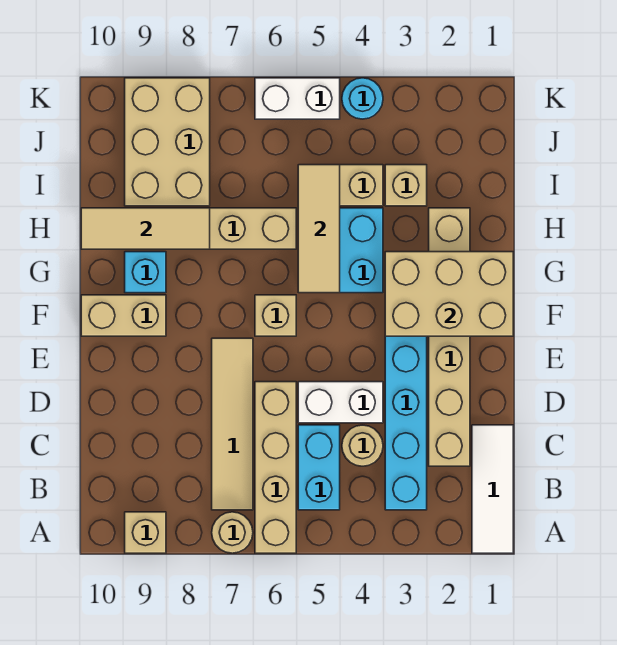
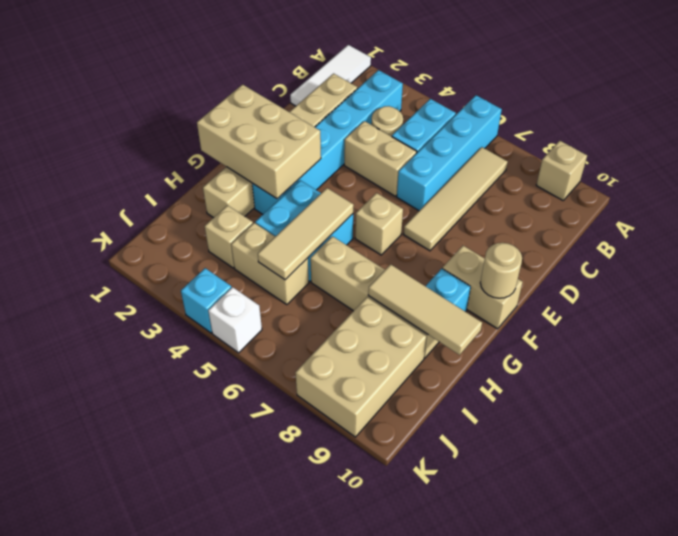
tan brick A6:D6 level 1 -> cyan brick A6:D6 level 1
tan round brick A7 level 1 -> tan round brick F10 level 2
white brick D4:D5 level 1 -> tan brick D4:D5 level 1
cyan round brick K4 level 1 -> cyan brick K4 level 1
white brick K5:K6 level 1 -> white brick K5 level 1

